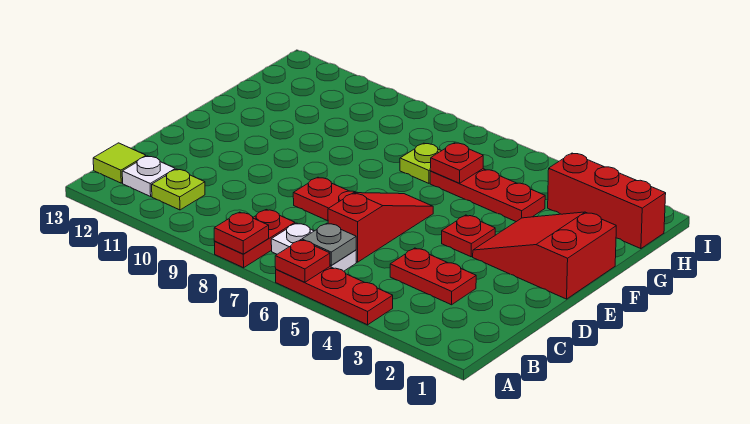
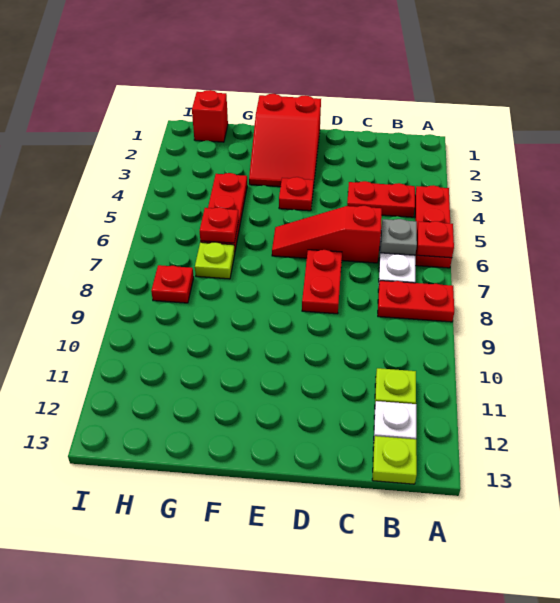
red plate A8 level 2 -> red plate H8 level 1
lime tile B13 level 1 -> lime plate B13 level 1
red plate C3:C4 level 1 -> red plate B4:C4 level 1
red brick H1:H3 level 1 -> red brick H1 level 1

